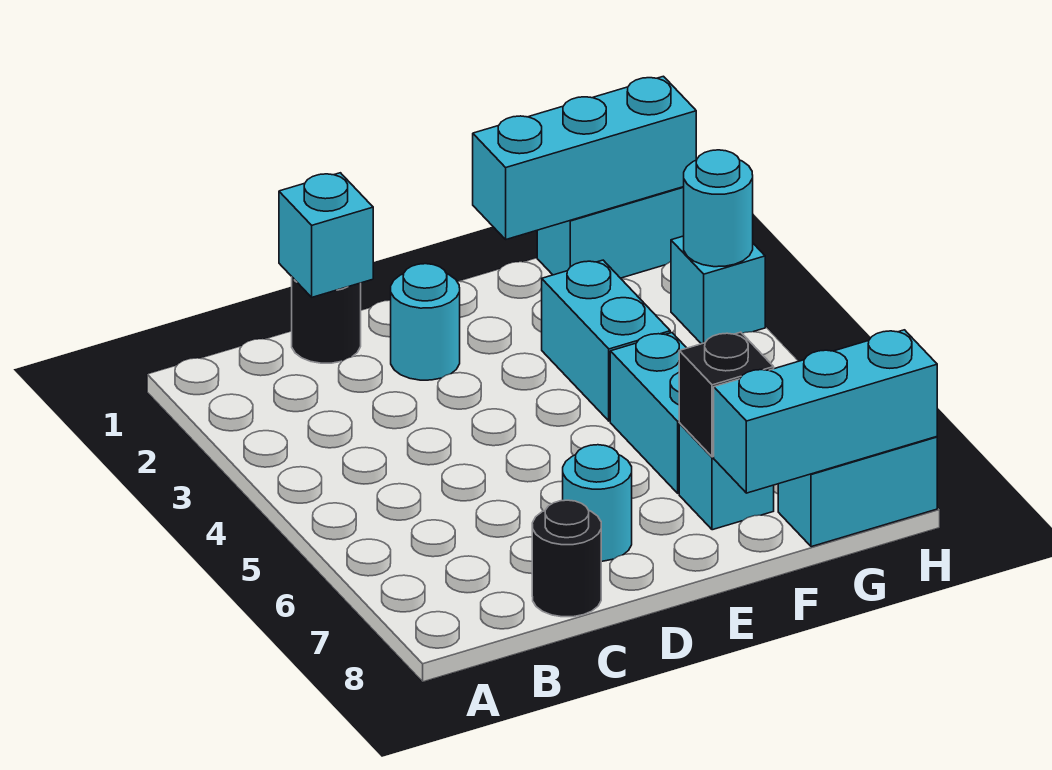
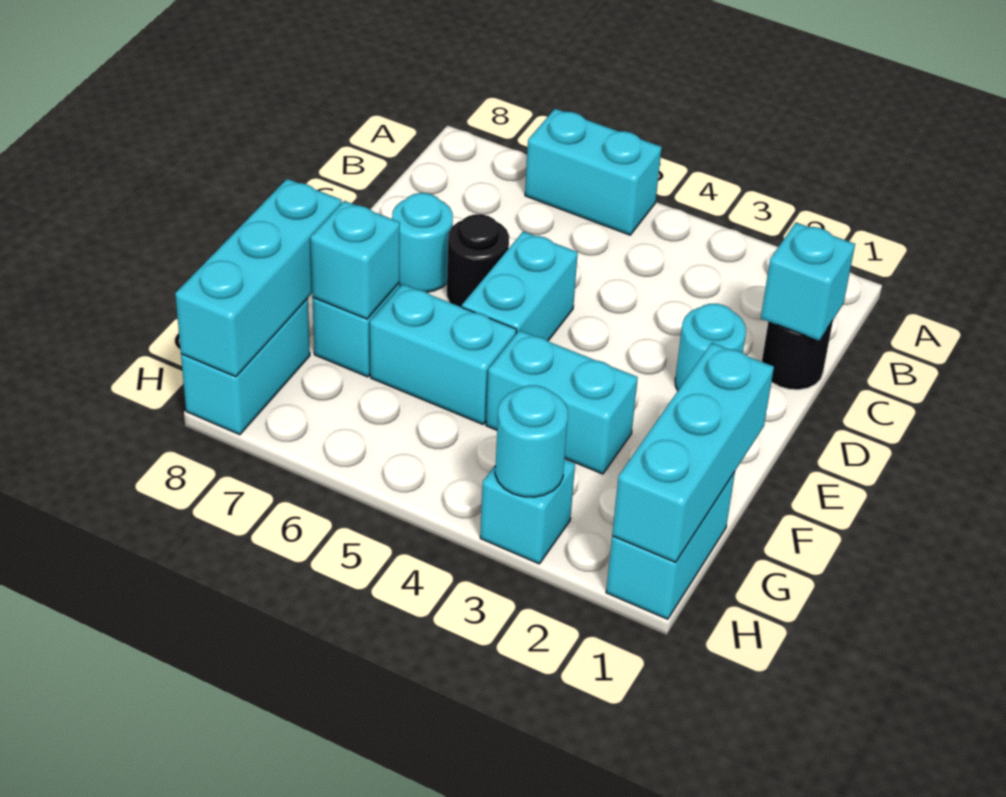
none -> cyan brick A5:A6 level 1
black round brick C8 level 1 -> black round brick D6 level 1
none -> cyan brick D5:E5 level 1
black brick F7 level 2 -> cyan brick F7 level 2

